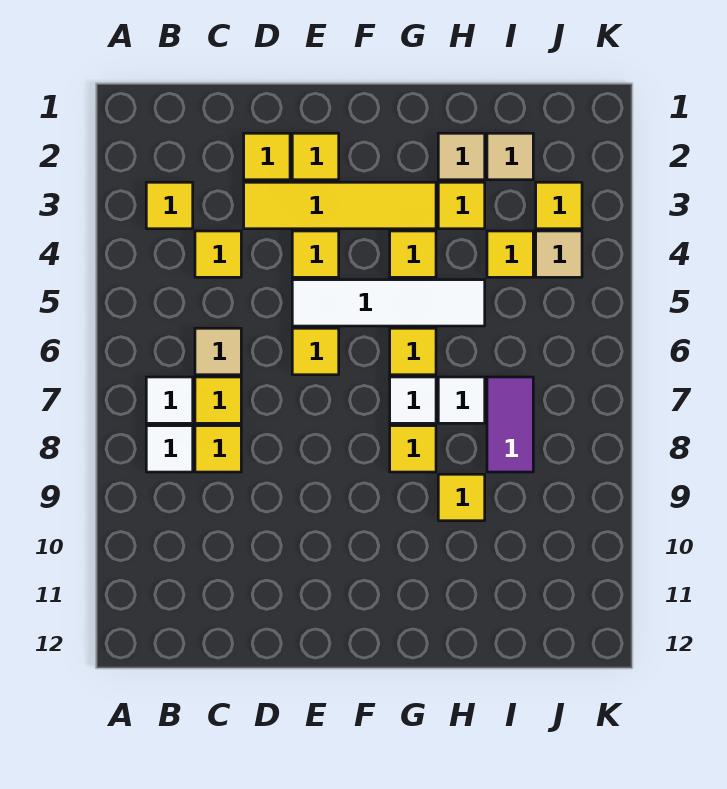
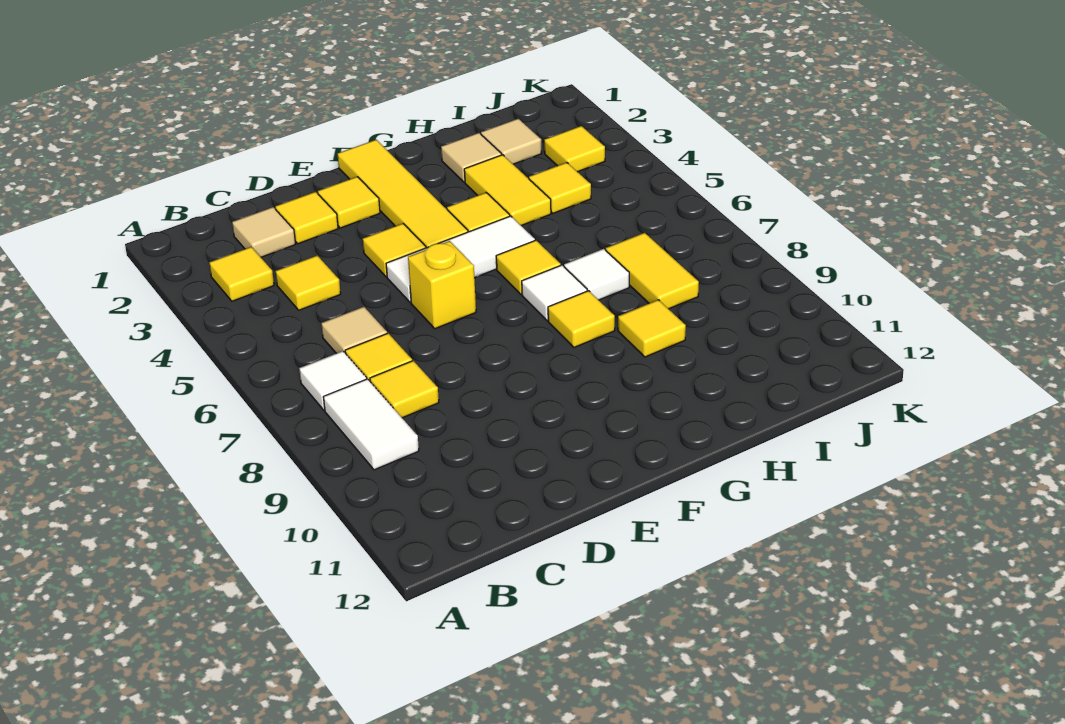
white tile B8 level 1 -> white tile B8:B9 level 1
yellow tile D3:G3 level 1 -> yellow tile F1:F4 level 1
white tile E5:H5 level 1 -> white tile E5:G5 level 1
yellow tile E6 level 1 -> yellow brick E6 level 1
yellow tile H3 level 1 -> yellow tile H3:H4 level 1
purple tile I7:I8 level 1 -> yellow tile I7:I8 level 1
tan tile J4 level 1 -> tan tile C2 level 1

